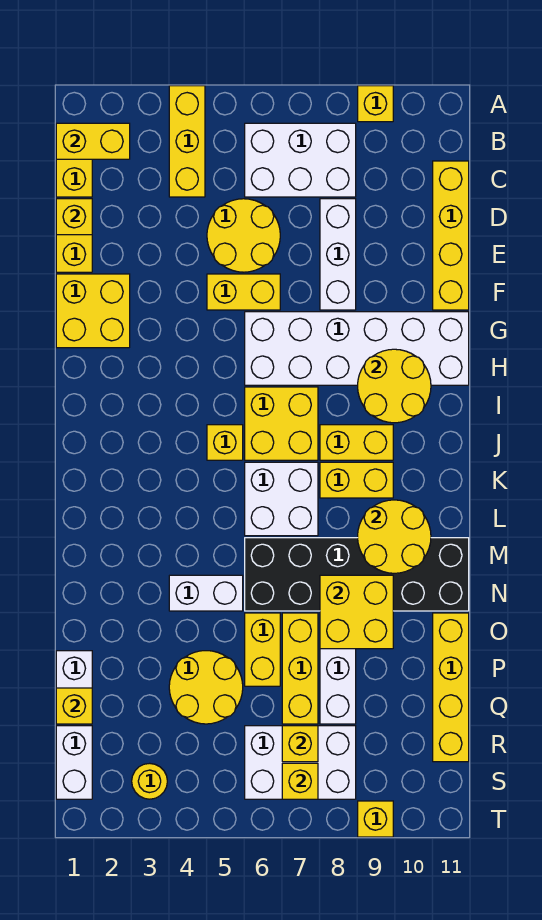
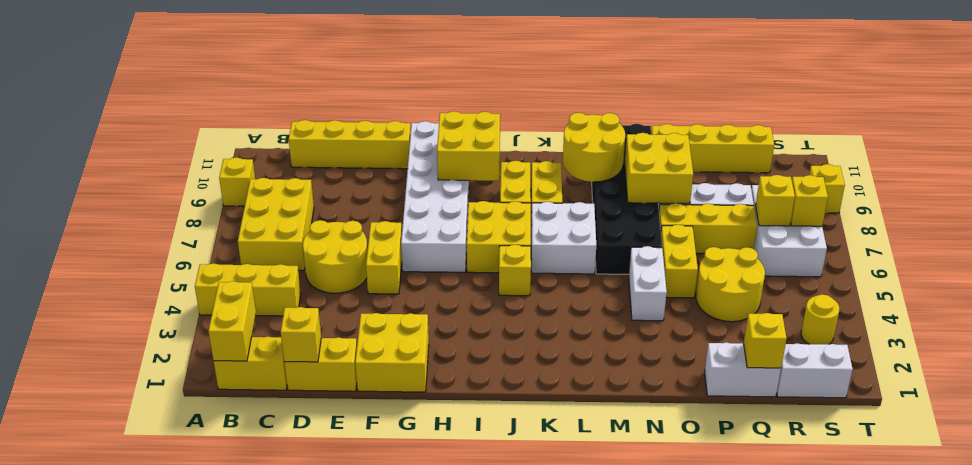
white brick B6:C8 level 1 -> yellow brick B6:C8 level 1
white brick D8:F8 level 1 -> none
yellow round brick H9:I10 level 2 -> yellow brick H9:I10 level 2
yellow brick O6:P6 level 1 -> yellow brick O5:O6 level 1

